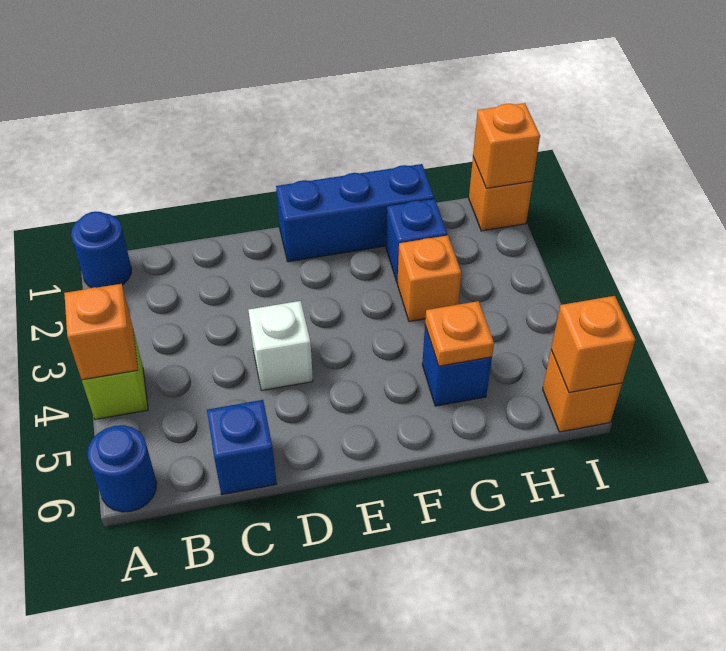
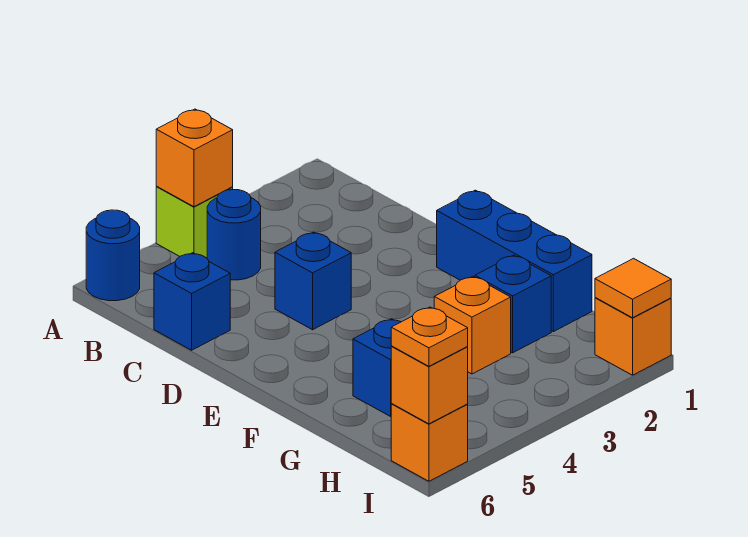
blue round brick A1 level 1 -> blue round brick B4 level 1
white brick D4 level 1 -> blue brick D4 level 1
orange plate G5 level 2 -> orange plate I6 level 3
orange brick I1 level 2 -> orange tile I1 level 2

